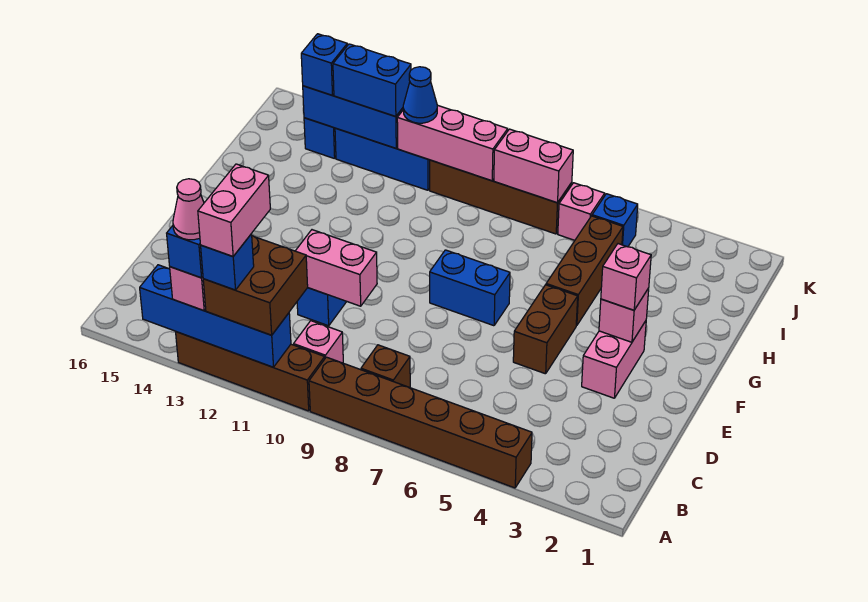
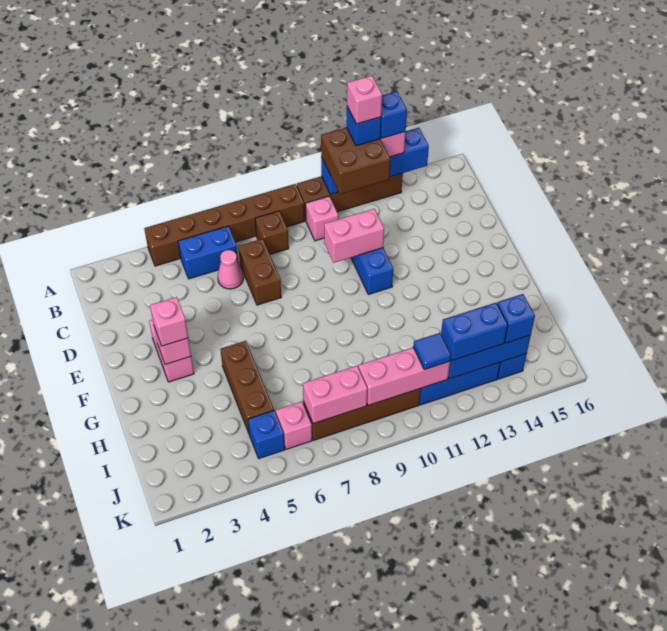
pink brick A12:B12 level 5 -> pink brick A12 level 5
pink cone A13 level 5 -> pink cone C6 level 1
brown brick E5:F5 level 1 -> brown brick C7:D7 level 1
blue brick F7:F8 level 1 -> blue brick B5:B6 level 1
blue cone J11 level 3 -> blue tile J11 level 3

